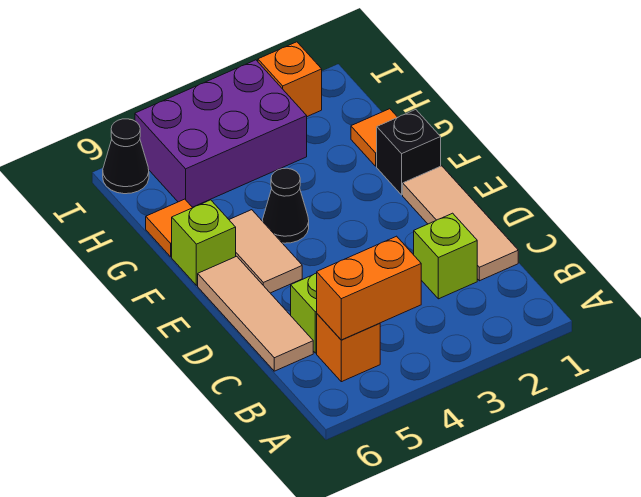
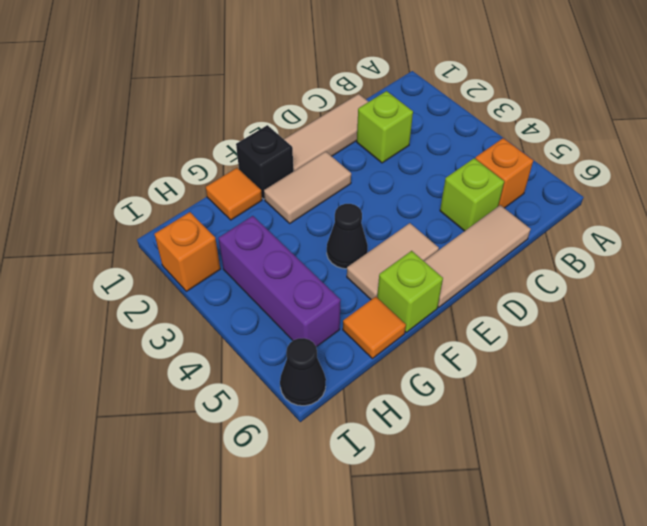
orange brick B4:B5 level 2 -> none
none -> tan tile E2:F2 level 1
purple brick H3:I5 level 1 -> purple brick H3:H5 level 1

